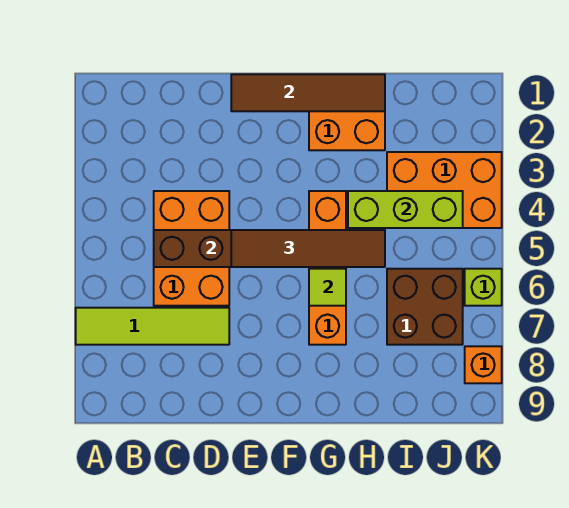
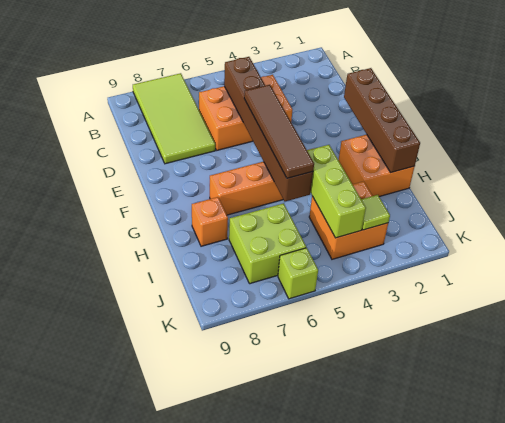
lime tile A7:D7 level 1 -> lime tile A7:D8 level 1
brown tile E1:H1 level 2 -> brown brick E1:H1 level 2
lime tile G6 level 2 -> lime tile J3 level 2
orange brick I3:K4 level 1 -> orange brick I3:J4 level 1
brown brick I6:J7 level 1 -> lime brick I6:J7 level 1
orange brick K8 level 1 -> orange brick H8 level 1

